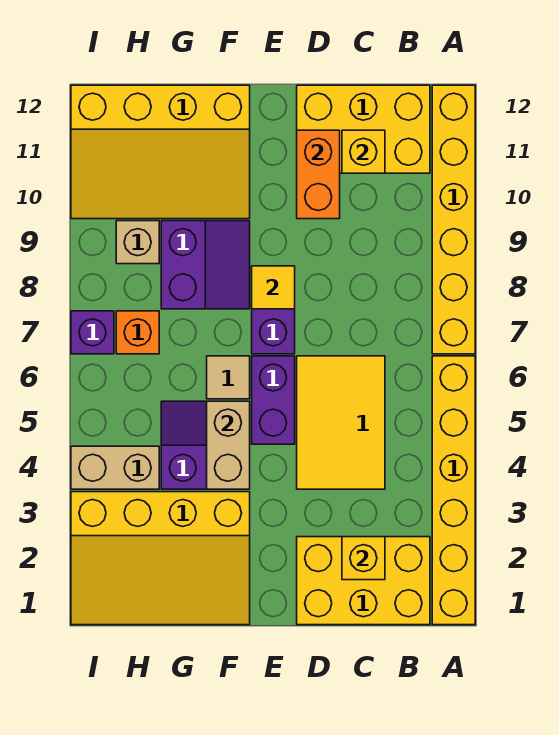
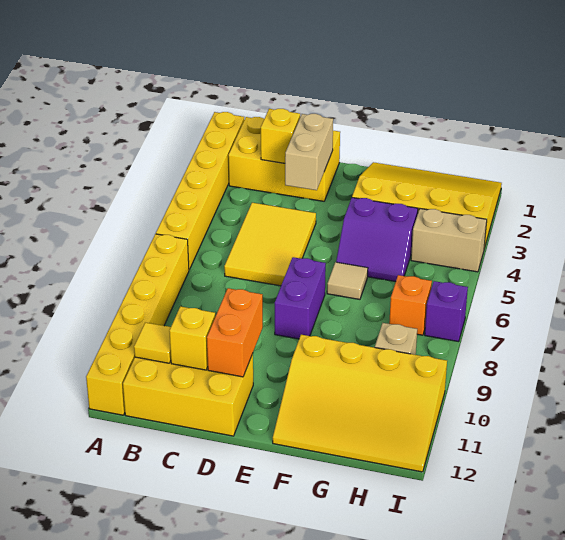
purple brick E5:E6 level 1 -> none
yellow tile E8 level 2 -> yellow tile B11 level 2
tan brick F4:F5 level 2 -> tan brick D2:D3 level 2
purple slope F8:G9 level 1 top G -> none
yellow slope F10:I12 level 1 top 12 -> yellow slope F10:I12 level 1 top 10

